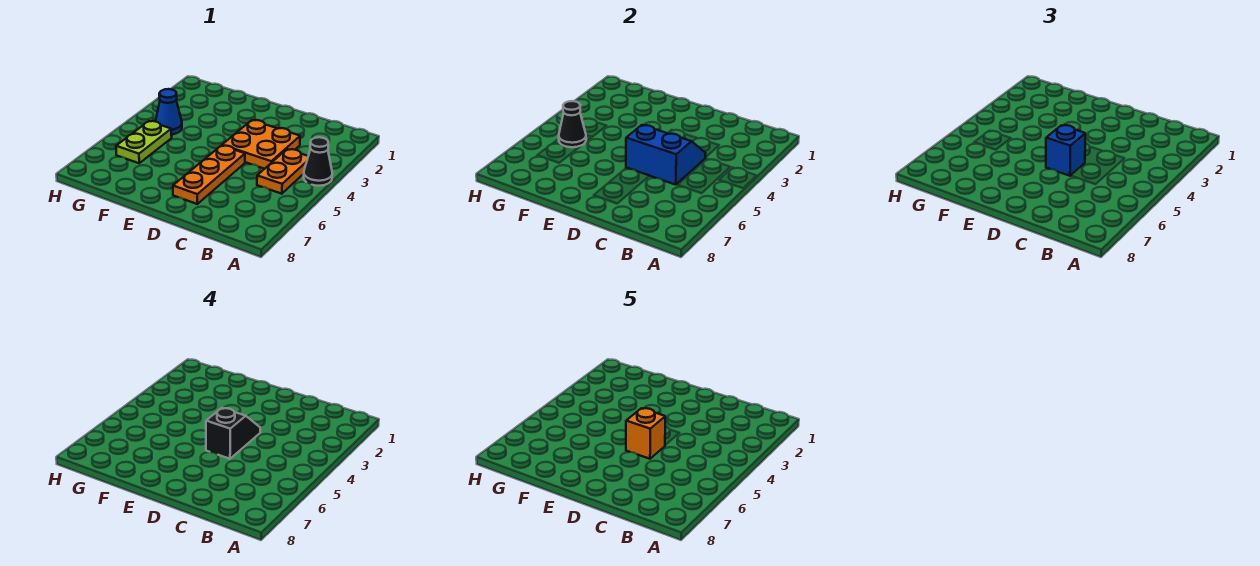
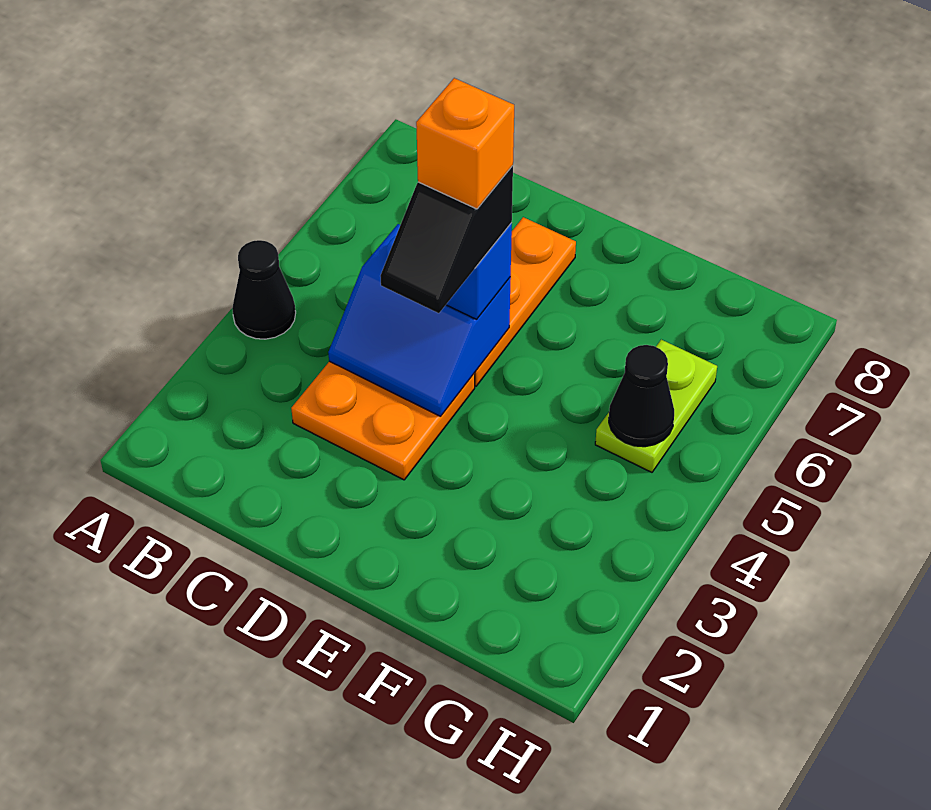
orange plate B4:B5 level 1 -> none
blue cone G4 level 1 -> none

